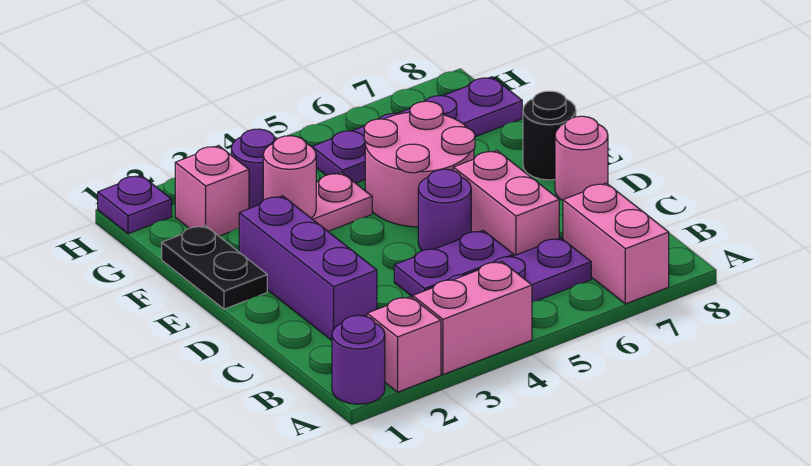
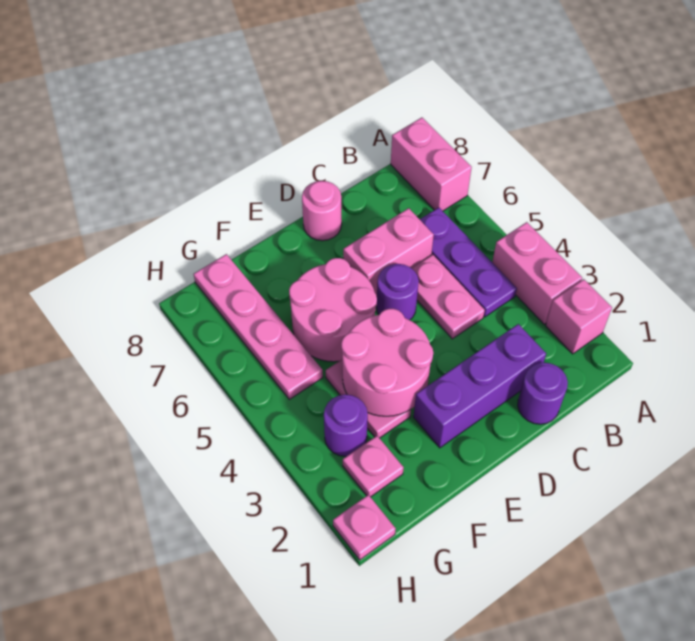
purple round brick A1 level 1 -> purple round brick C1 level 1
pink brick A7:B7 level 1 -> pink brick A7:A8 level 1
purple plate C4:C5 level 1 -> pink plate C4:C5 level 1
black plate E1:F1 level 1 -> none
black round brick E8 level 1 -> none
pink round brick F3 level 2 -> pink round brick E3:F4 level 2
pink brick G2 level 1 -> pink plate G2 level 1
purple plate G5:G8 level 1 -> pink plate G5:G8 level 1
purple plate H1 level 1 -> pink plate H1 level 1

